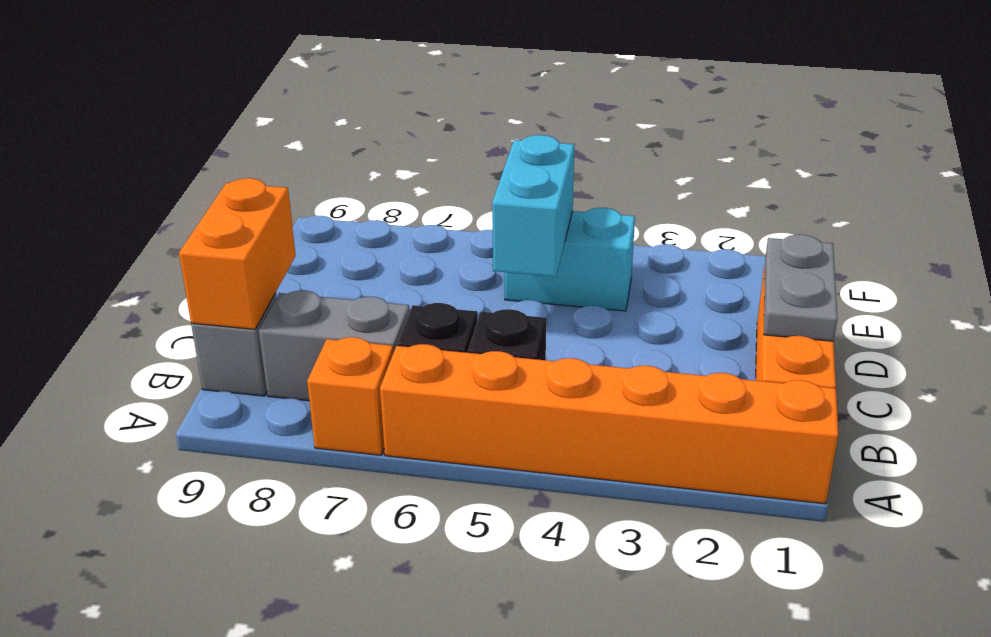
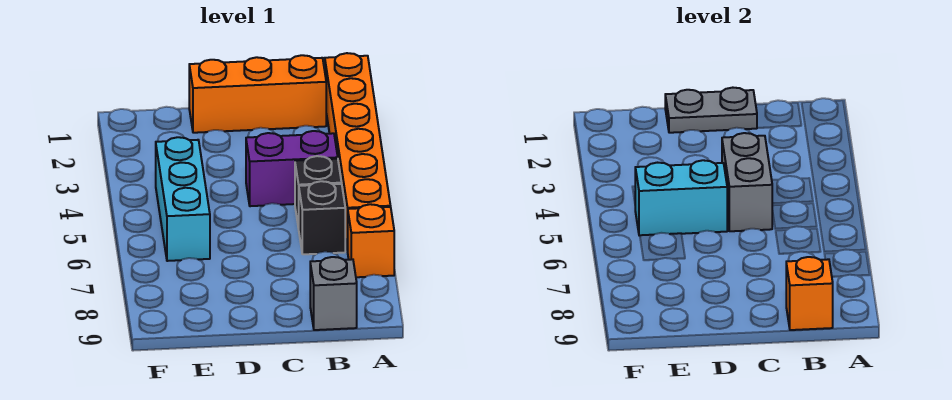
none -> purple brick B4:C4 level 1
grey brick B7:B8 level 1 -> grey brick C4:C5 level 2
orange brick B9:C9 level 2 -> orange brick B9 level 2
cyan brick E4:E5 level 1 -> cyan brick E4:E6 level 1

